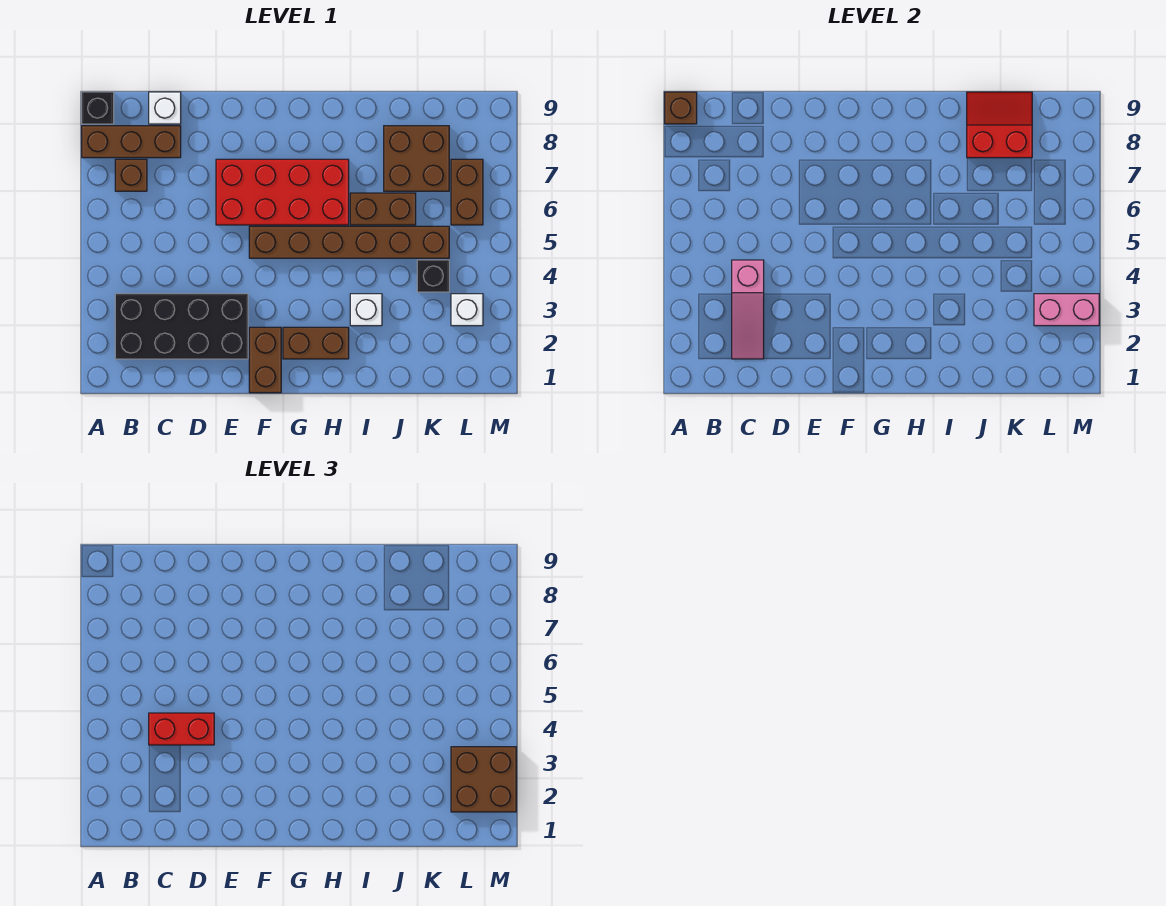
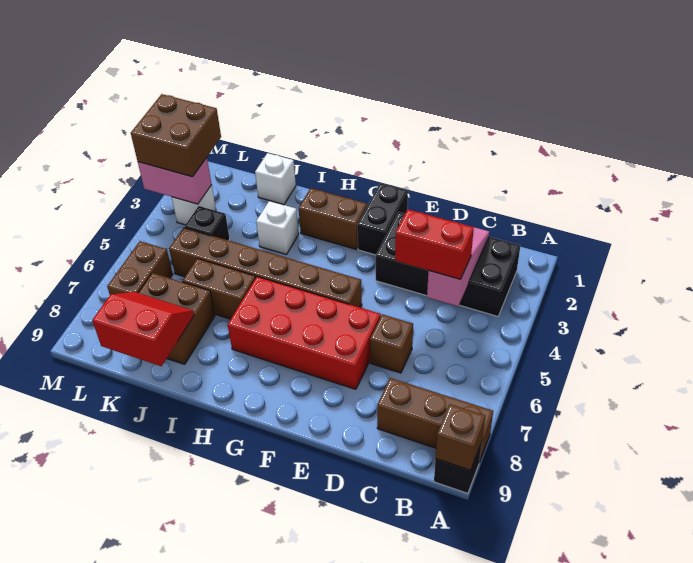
brown brick B7 level 1 -> brown brick D6 level 1
white brick C9 level 1 -> white brick J1 level 1
brown brick F1:F2 level 1 -> black brick F1:F2 level 1
red slope J8:K9 level 2 top 8 -> red slope J8:K9 level 2 top 9

